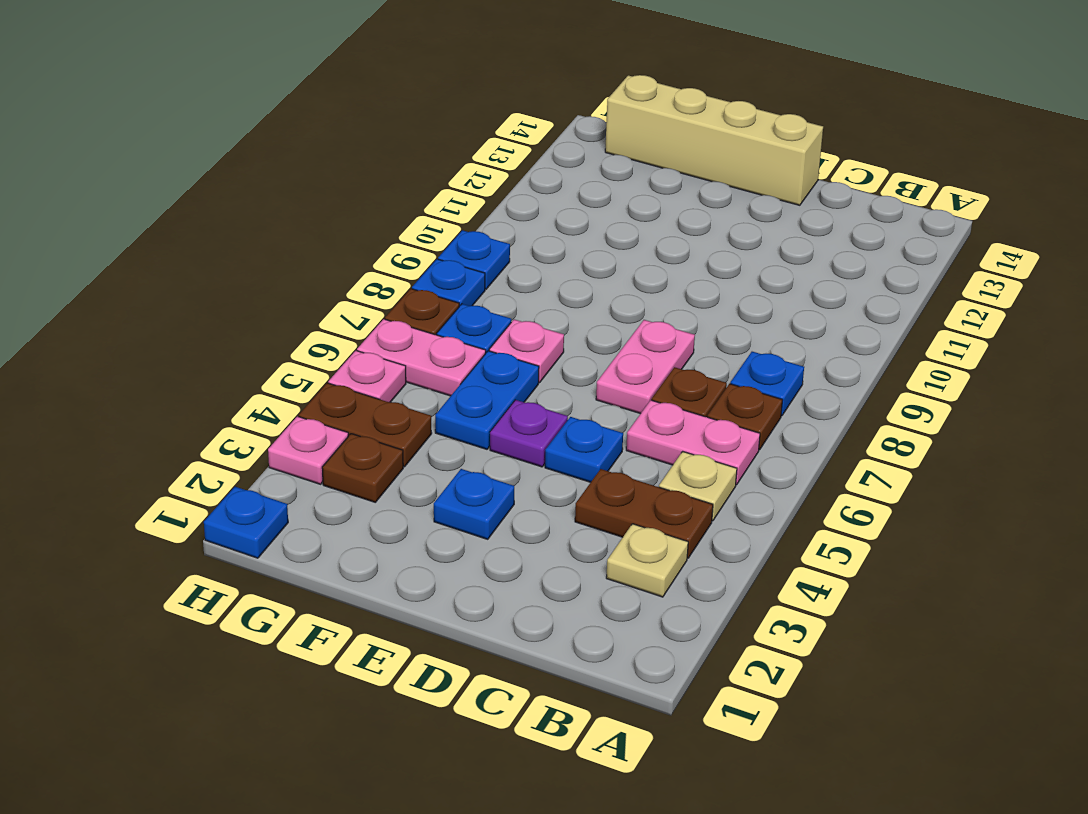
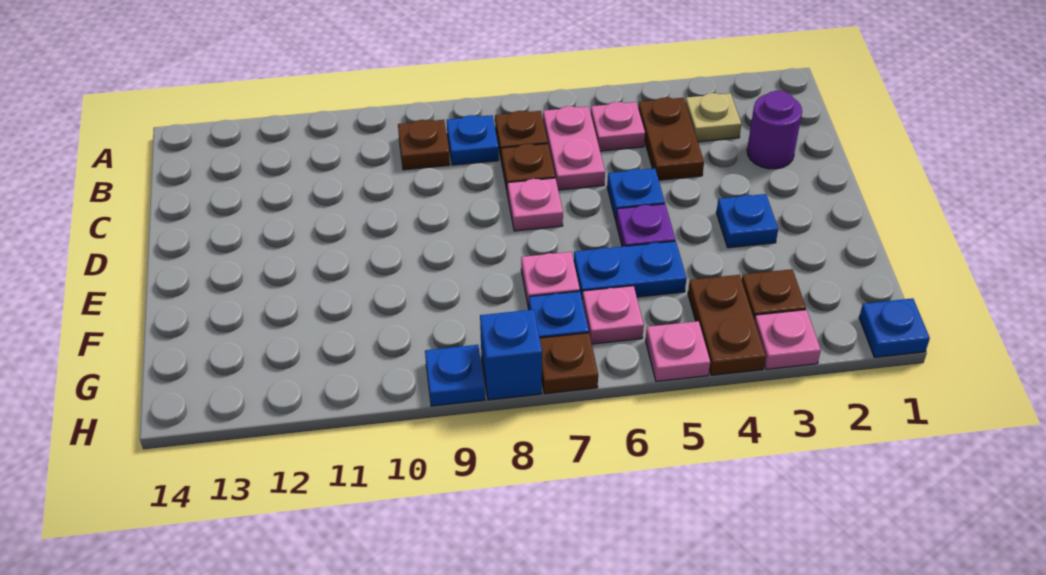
tan plate B5 level 1 -> pink plate B5 level 1
none -> brown plate B9 level 1
none -> purple round brick C2 level 1
pink plate D7:D8 level 1 -> pink plate D7 level 1
tan brick D14:G14 level 1 -> none
pink plate G6:H6 level 1 -> pink plate G6 level 1
blue plate H8 level 1 -> blue brick H8 level 1

